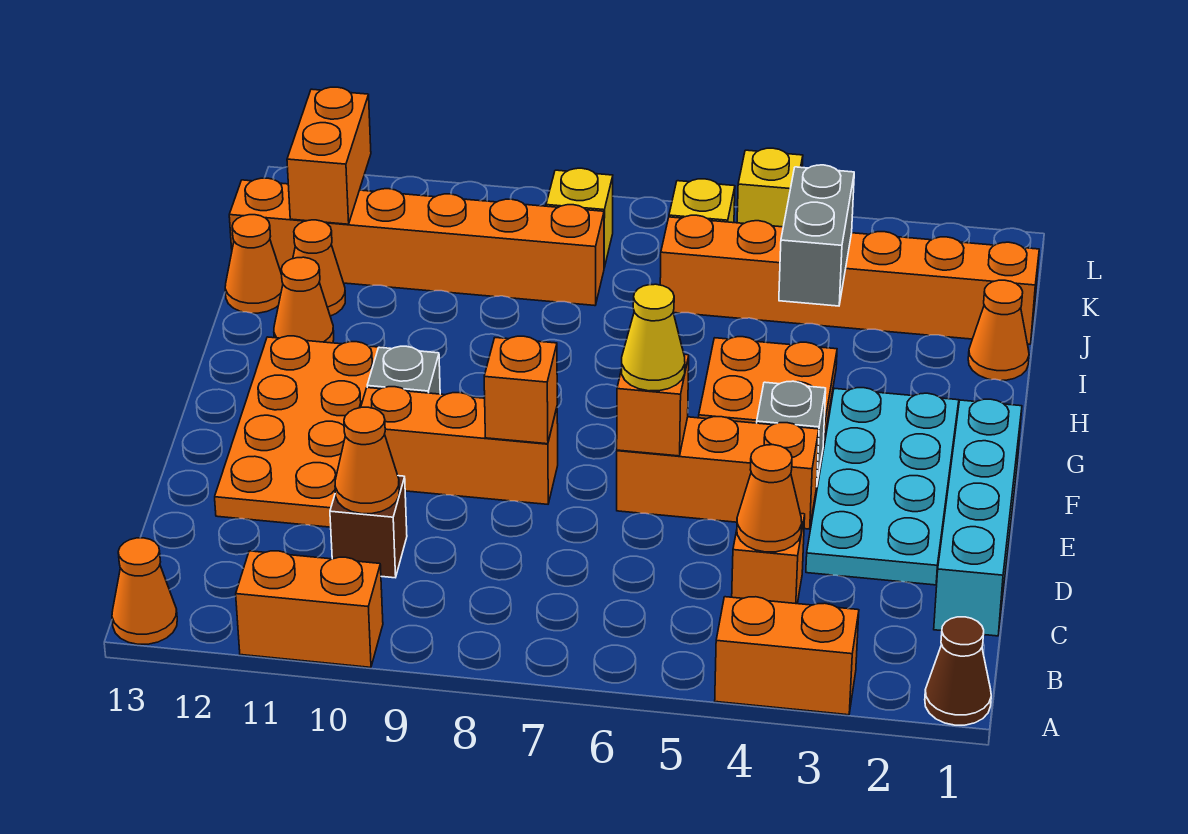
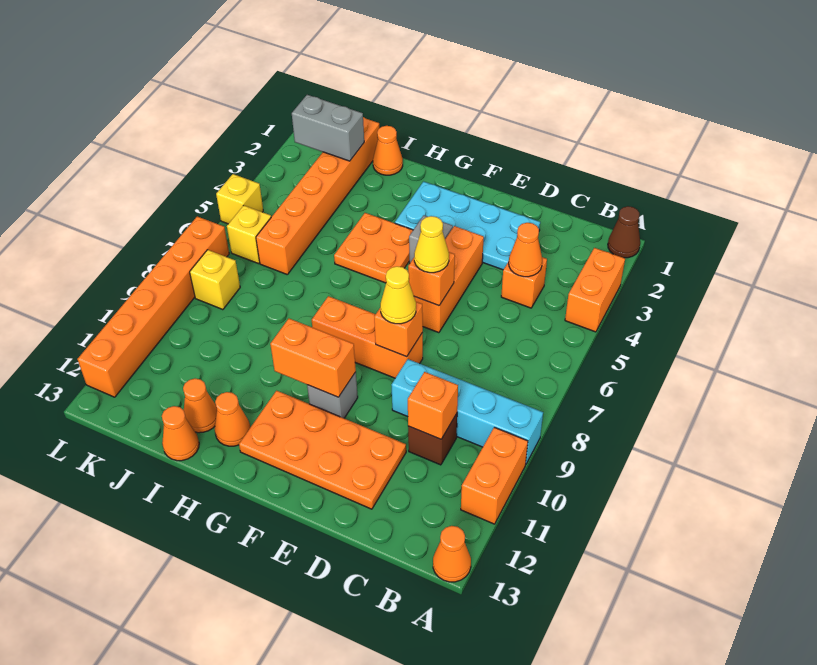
cyan brick C1:F1 level 1 -> cyan brick A9:D9 level 1
orange cone C10 level 2 -> orange brick C10 level 2
orange brick E8:E10 level 1 -> orange brick E8:G8 level 1
none -> yellow cone E8 level 3
grey brick I4:J4 level 2 -> grey brick J2:K2 level 2
orange brick J8:J13 level 1 -> orange brick L7:L12 level 1
orange brick J12:K12 level 2 -> orange brick F10:G10 level 2

